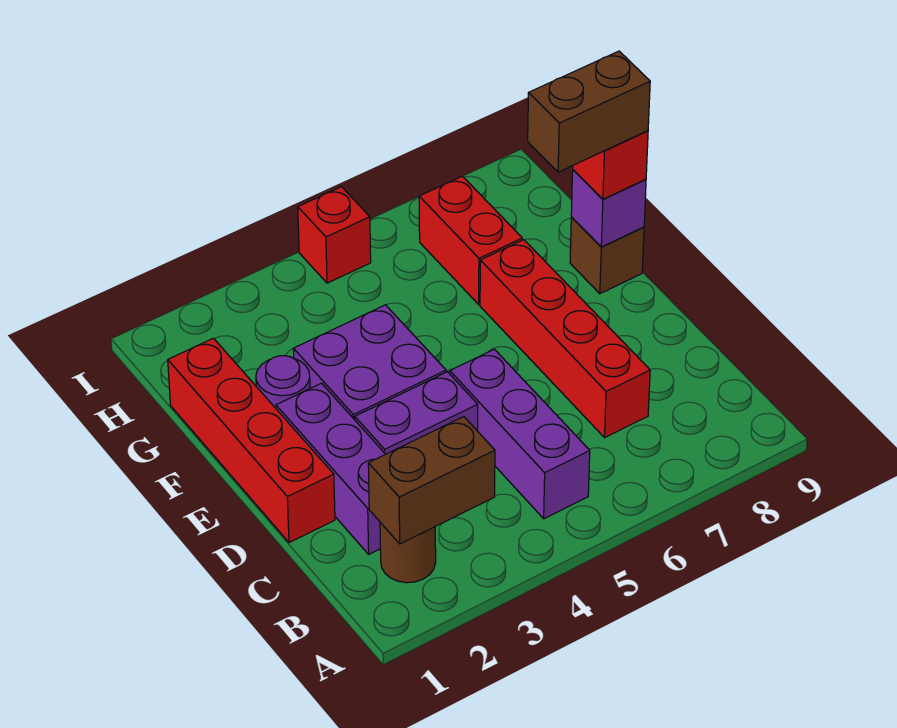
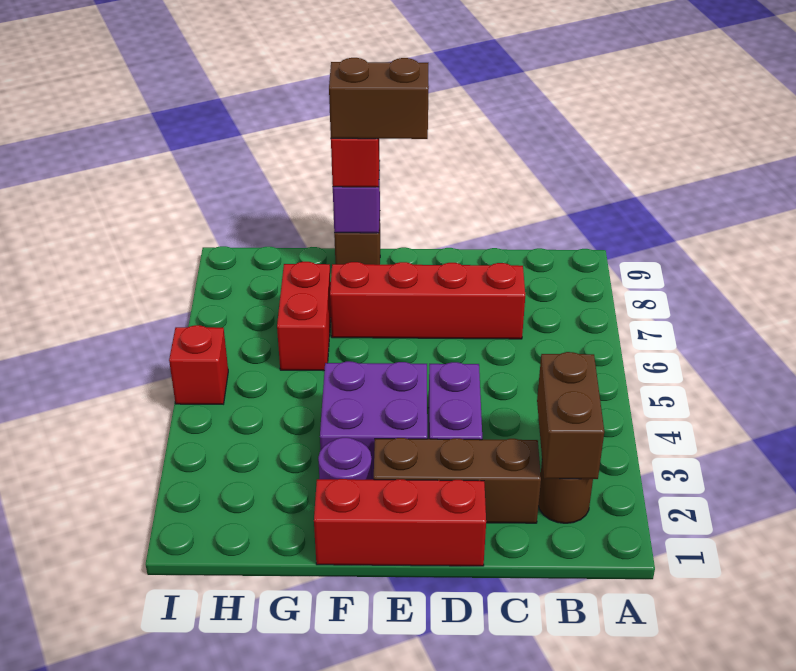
purple brick B5:D5 level 1 -> none
purple brick C2:E2 level 1 -> brown brick C2:E2 level 1
red brick D1:G1 level 1 -> red brick D1:F1 level 1
brown brick F8:F9 level 4 -> brown brick E9:F9 level 4
red brick G7:H7 level 1 -> red brick G6:G7 level 1

